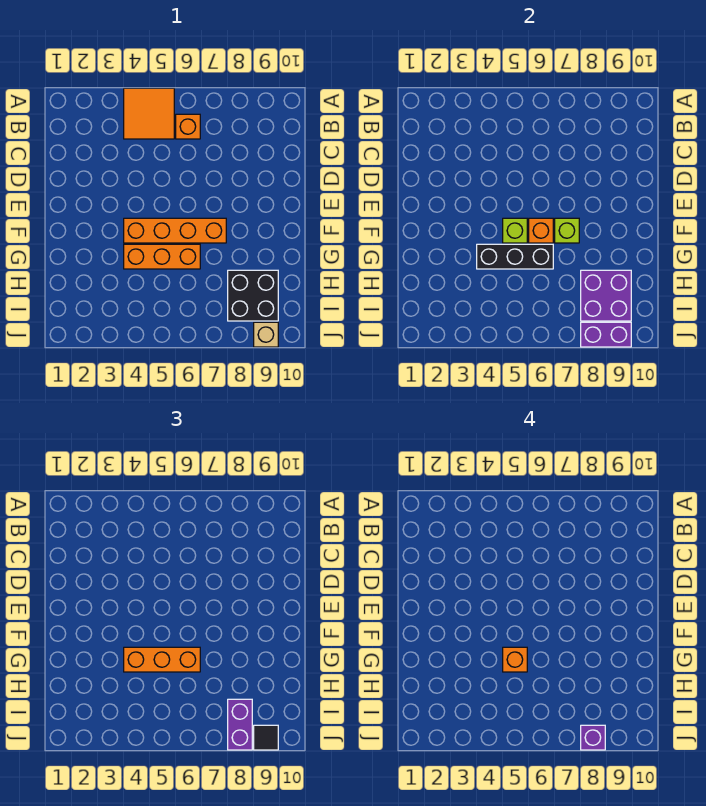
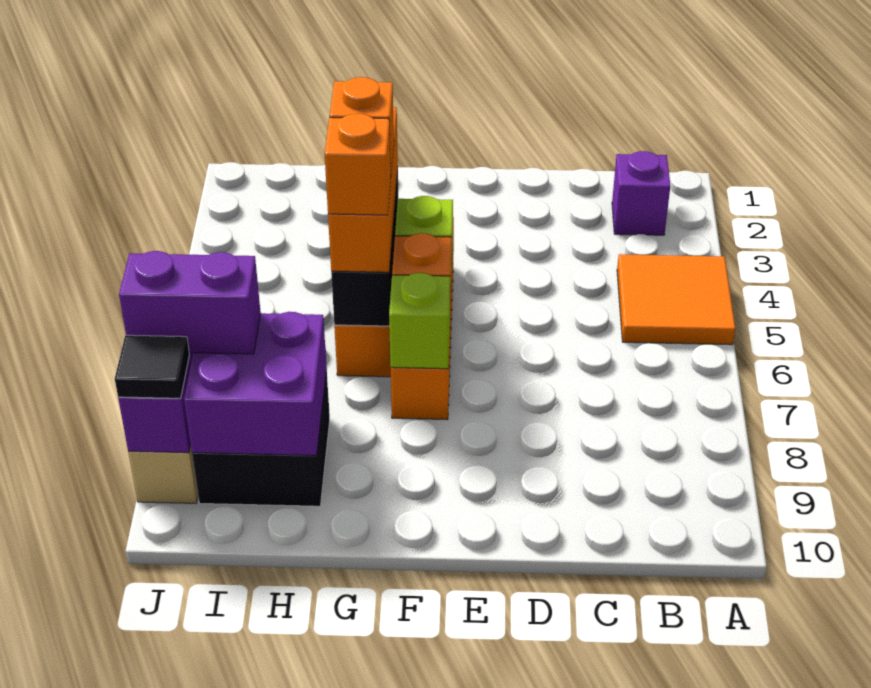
orange brick B6 level 1 -> orange brick G6 level 4
purple brick J8 level 4 -> purple brick B2 level 1

